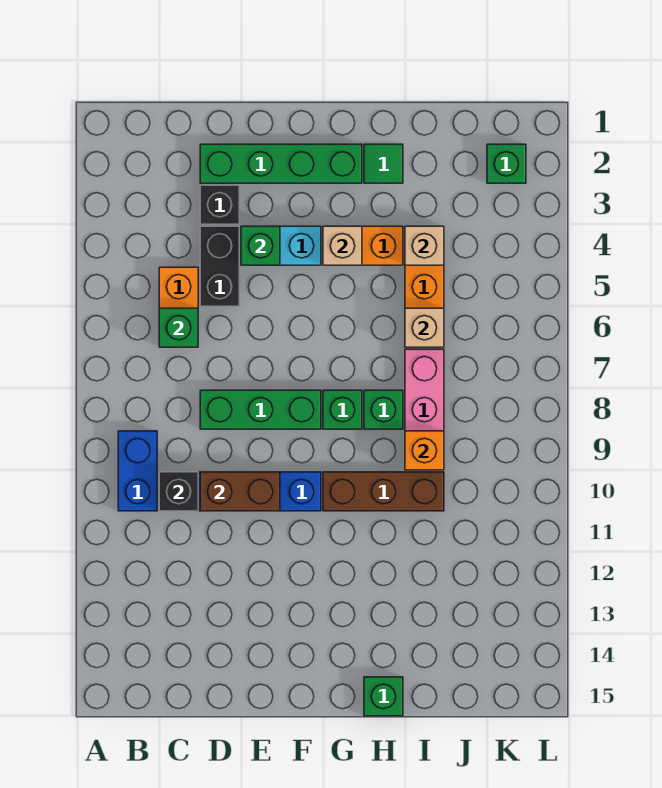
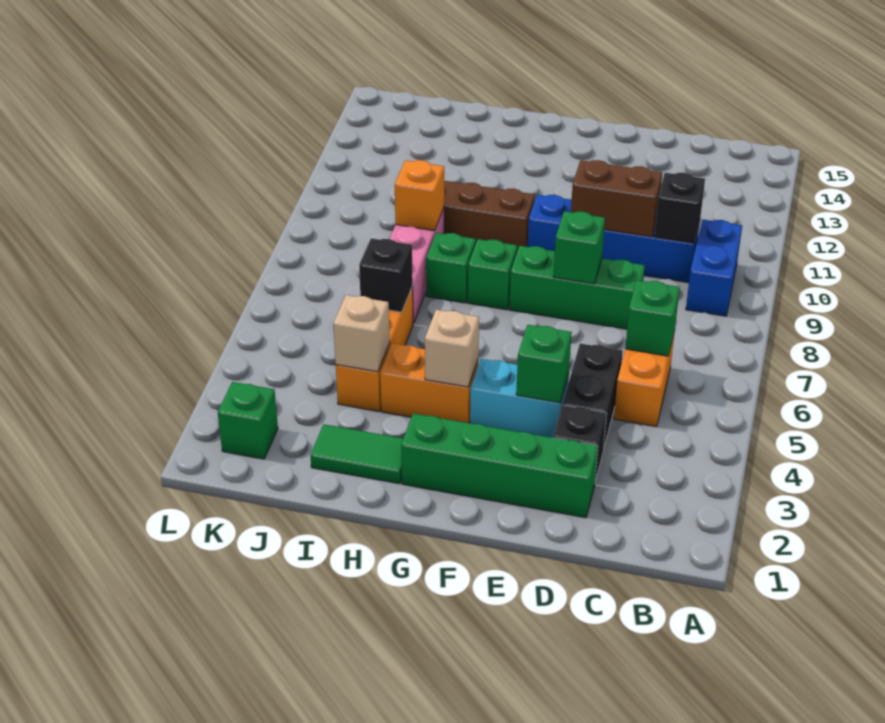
green tile H2 level 1 -> green tile H2:I2 level 1
green brick H15 level 1 -> green brick E8 level 2
tan brick I6 level 2 -> black brick I6 level 2

